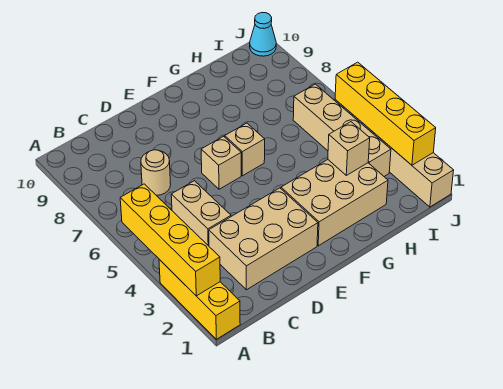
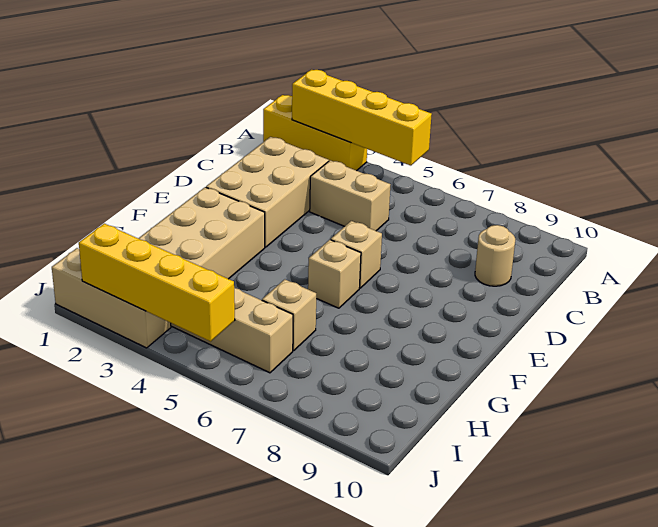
tan round brick C7 level 1 -> tan round brick C9 level 1
tan brick H3 level 2 -> tan brick H6 level 1
cyan cone J10 level 1 -> none

